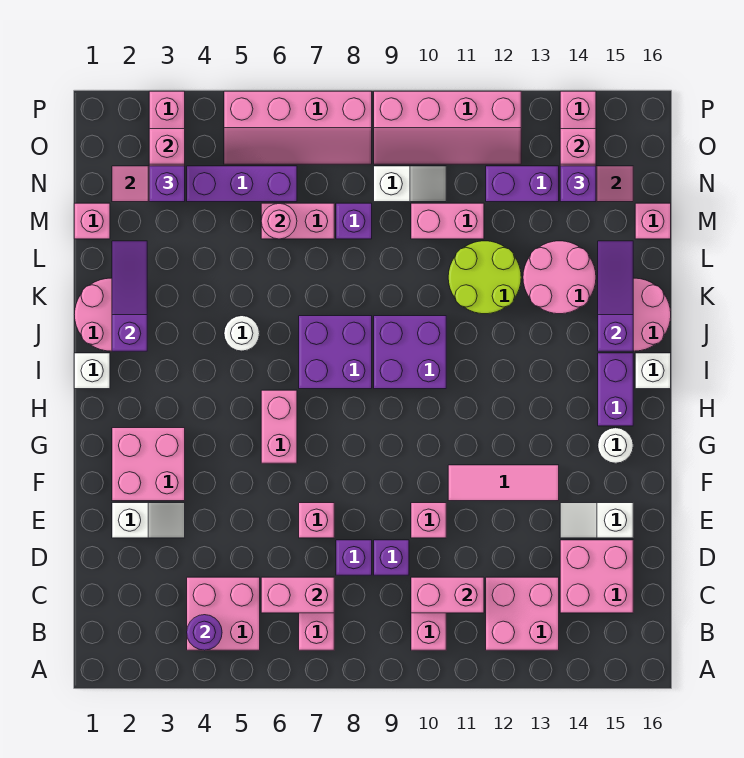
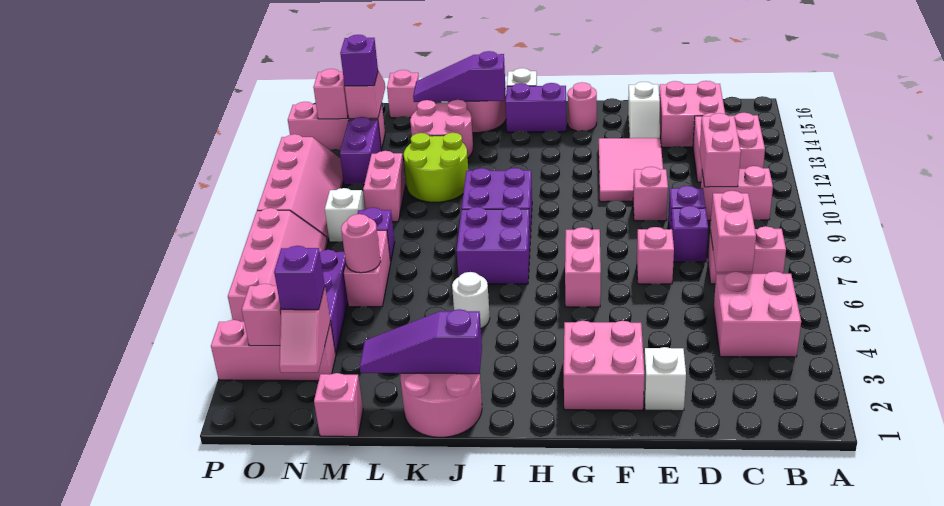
purple round brick B4 level 2 -> none
pink tile F11:F13 level 1 -> pink tile E11:F13 level 1
pink brick G6:H6 level 1 -> pink brick G6:G7 level 1
white round brick G15 level 1 -> pink round brick G15 level 1
white brick I1 level 1 -> none

